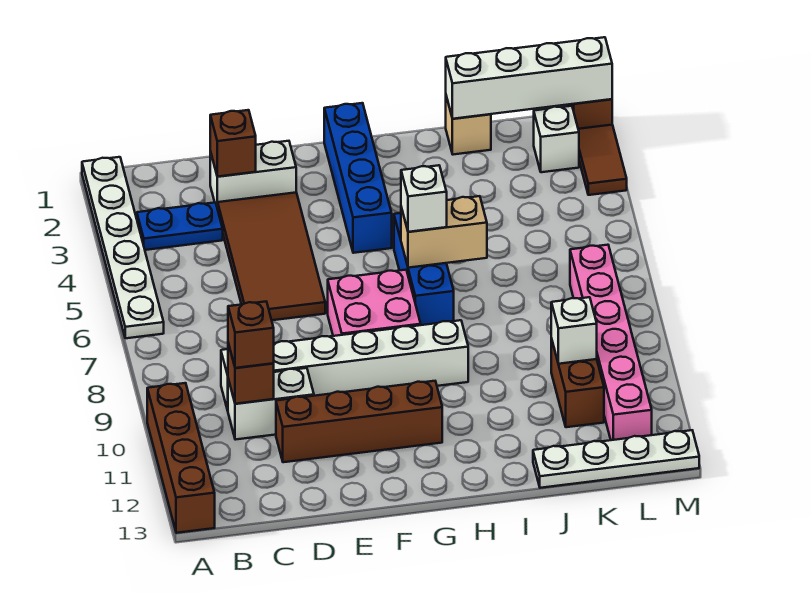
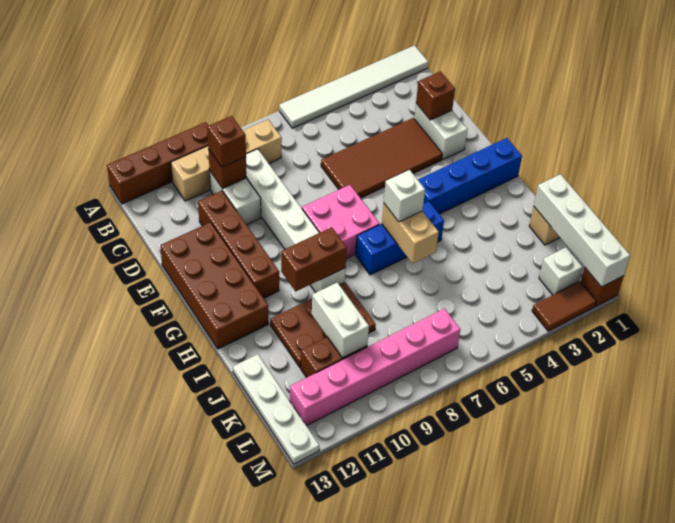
white plate A1:A6 level 1 -> white tile A1:A6 level 1
blue plate B3:C3 level 1 -> none
none -> tan brick B8:B11 level 1
none -> brown brick E12:H13 level 1
none -> brown brick H9:H10 level 2
none -> brown plate I9:J11 level 1
white brick K10 level 2 -> white brick J10:K10 level 2

